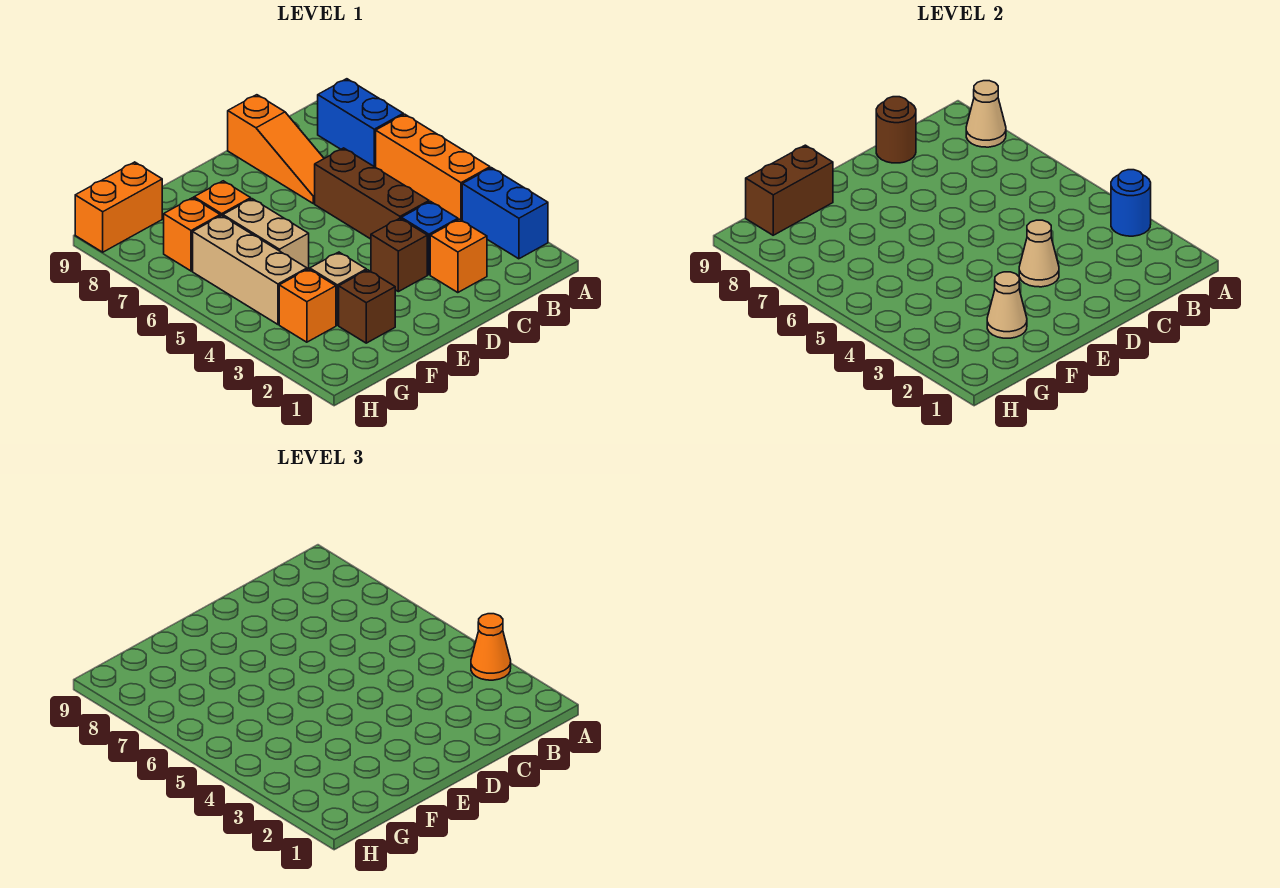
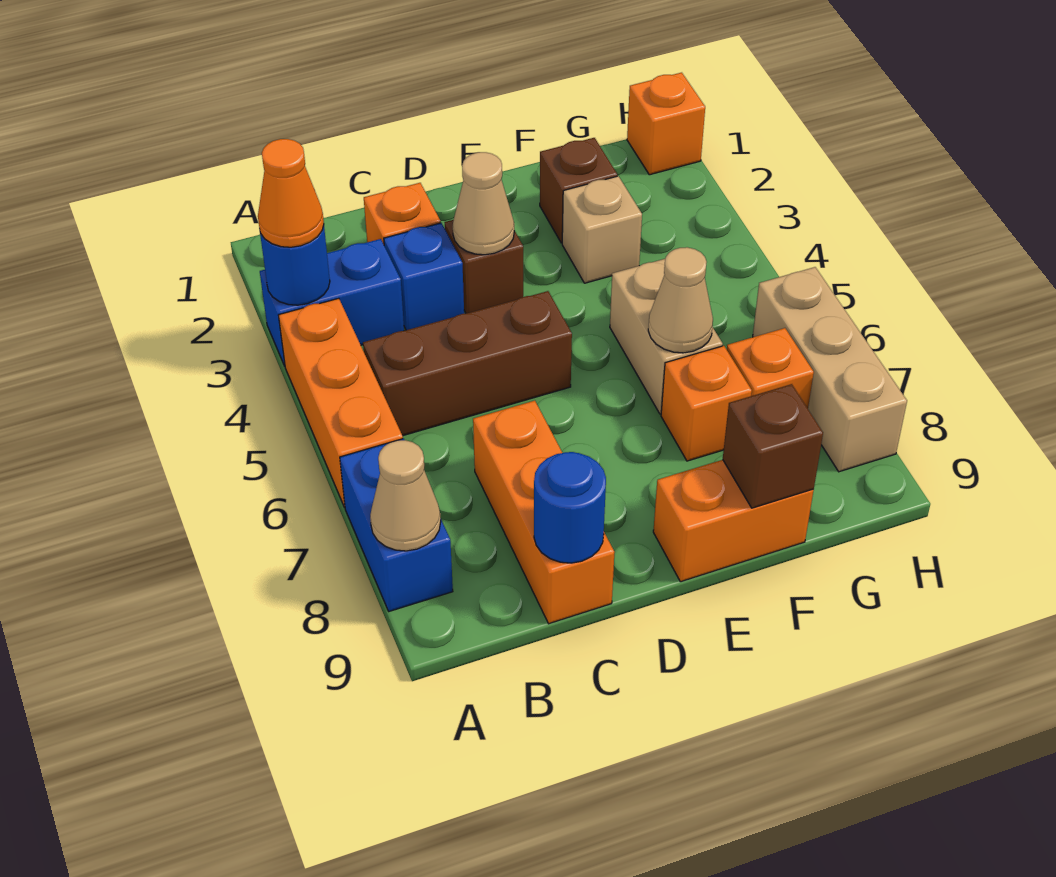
blue brick A2:A3 level 1 -> blue brick A3:B3 level 1
brown brick C4:C6 level 1 -> brown brick B5:D5 level 1
orange slope C7:C9 level 1 top 9 -> orange brick C7:C9 level 1
brown round brick C9 level 2 -> blue round brick C9 level 2
tan cone F2 level 2 -> tan cone F6 level 2
brown brick F9:G9 level 2 -> brown brick F9 level 2
orange brick G3 level 1 -> orange brick H1 level 1
tan brick G4:G6 level 1 -> tan brick H6:H8 level 1
orange brick G9:H9 level 1 -> orange brick E9:F9 level 1

